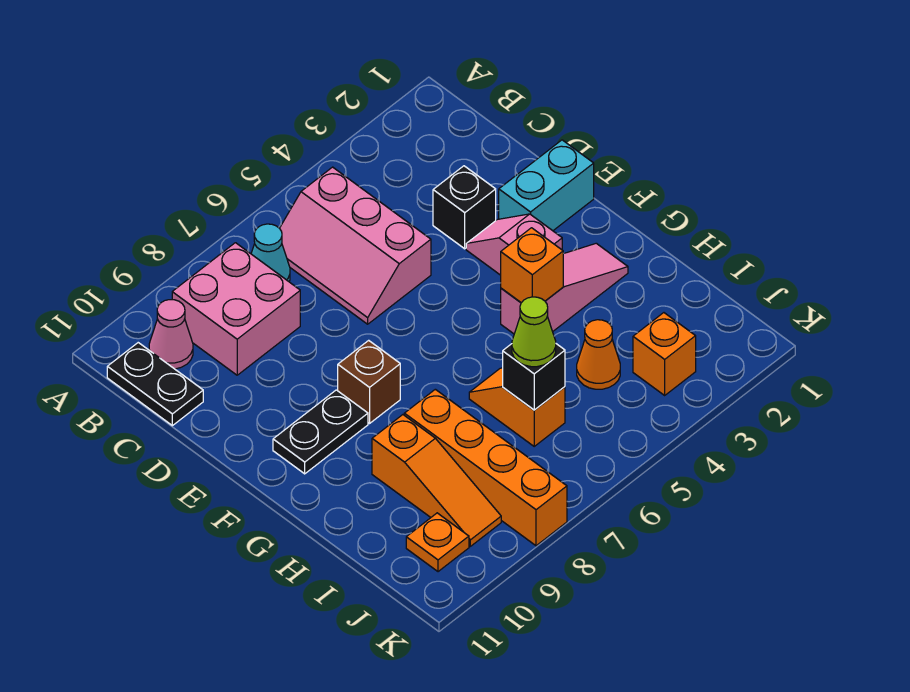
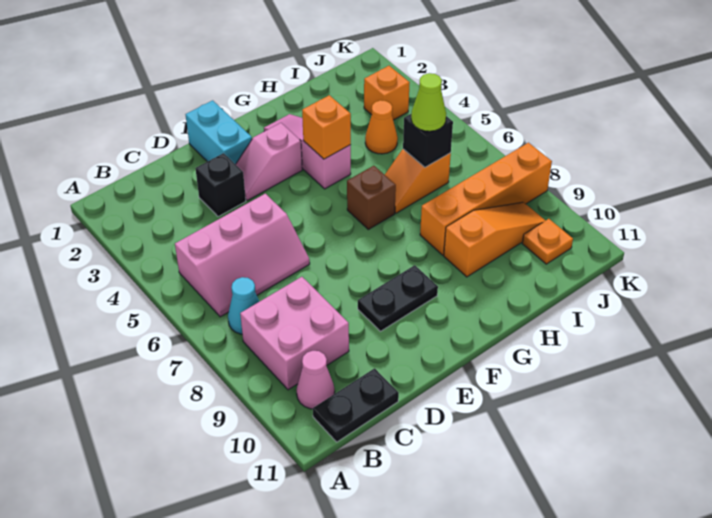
brown brick F8 level 1 -> brown brick G6 level 1
black plate F9:F10 level 1 -> black plate E9:F9 level 1

